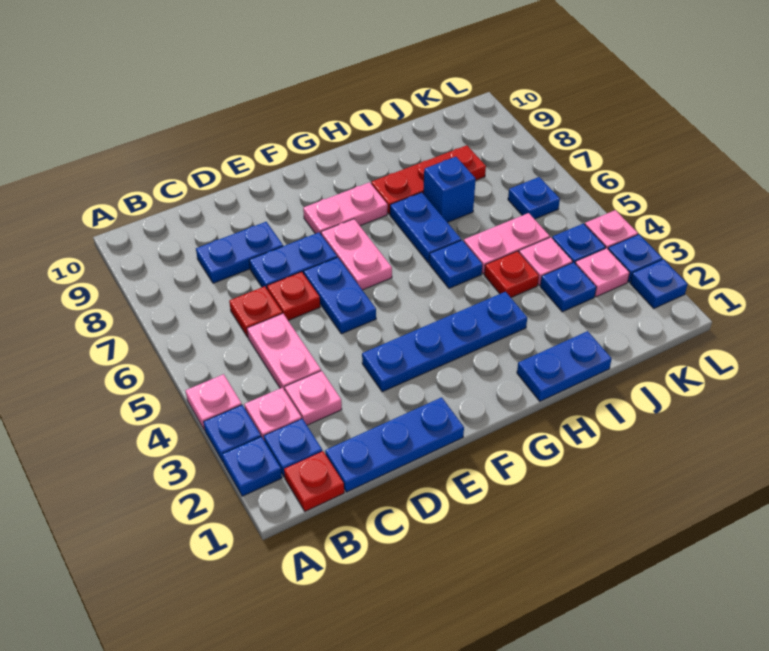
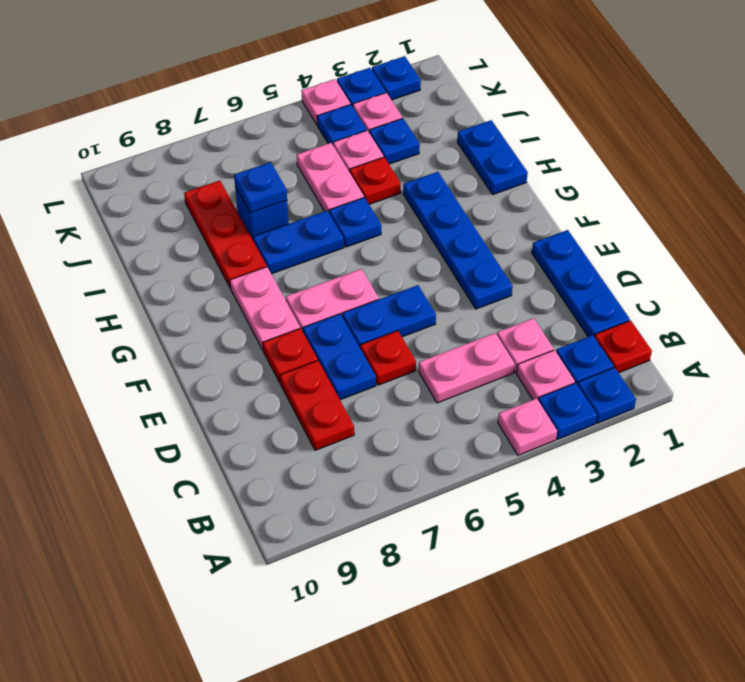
red plate C6 level 1 -> red plate E8 level 1
blue plate C8:D8 level 1 -> red plate C8:D8 level 1
blue plate K6 level 1 -> blue plate I7 level 2

